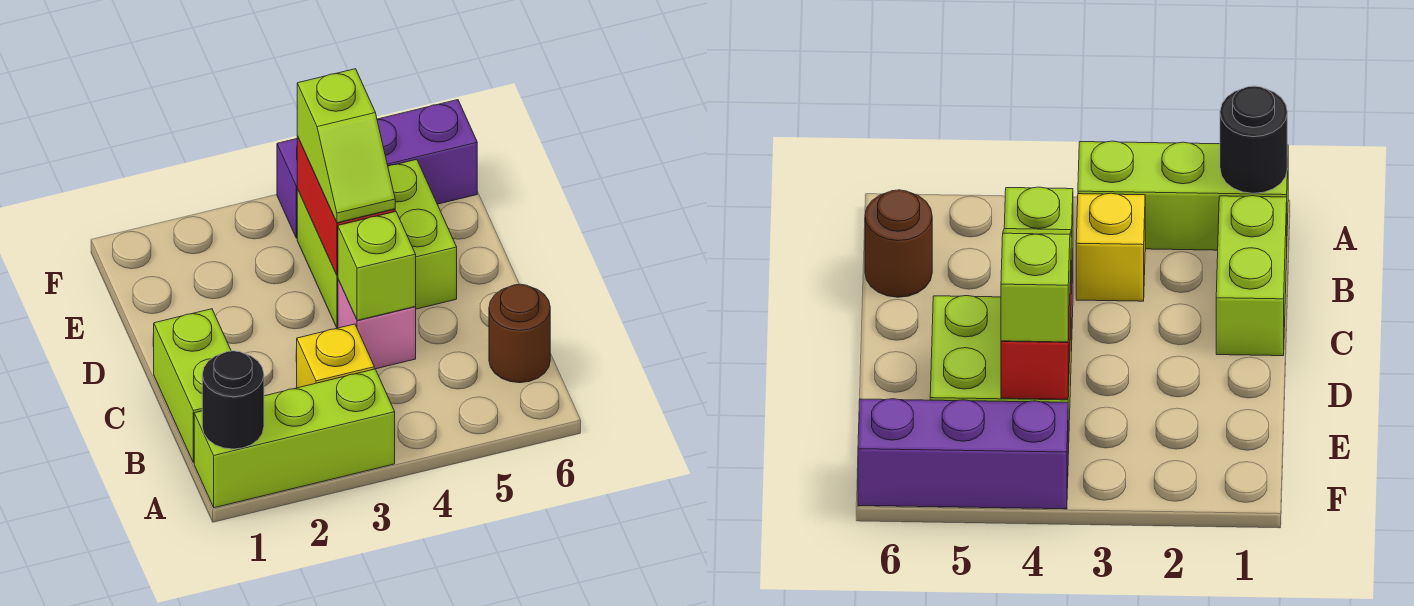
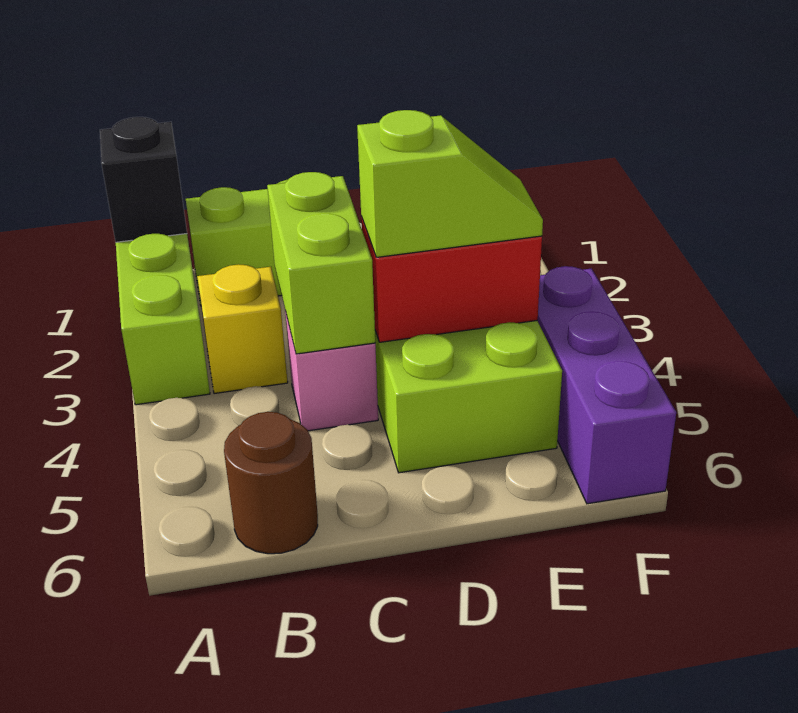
black round brick A1 level 2 -> black brick A1 level 2
lime brick C4 level 2 -> lime brick C3:C4 level 2
lime slope D4:E4 level 3 top E -> lime slope D4:E4 level 3 top D

